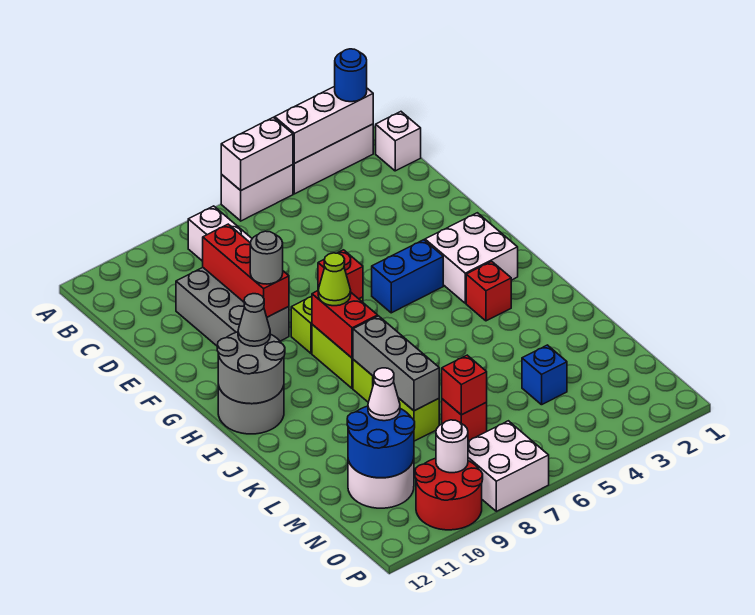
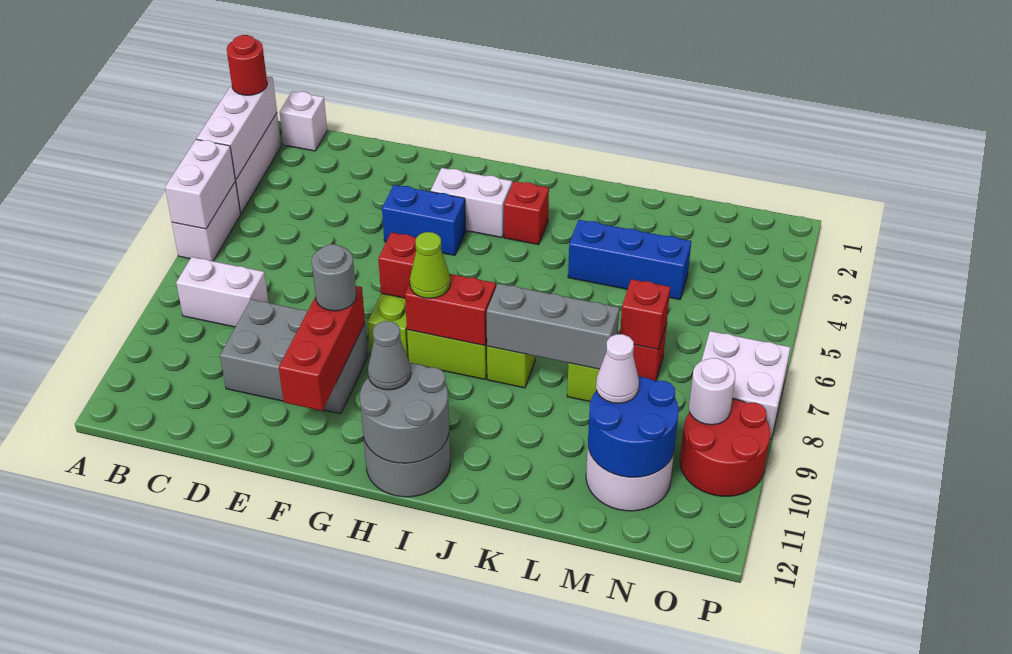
blue round brick A2 level 3 -> red round brick A2 level 3
red brick D9:F9 level 2 -> red brick F9:F11 level 2
white brick G2:H3 level 1 -> white brick G3:H3 level 1
blue brick G4:G5 level 1 -> blue brick F4:G4 level 1
blue brick M4 level 1 -> blue brick K4:M4 level 1

